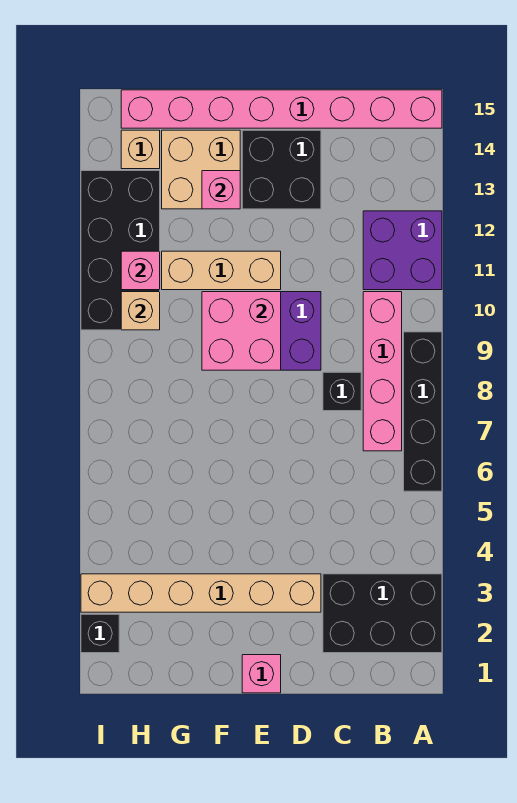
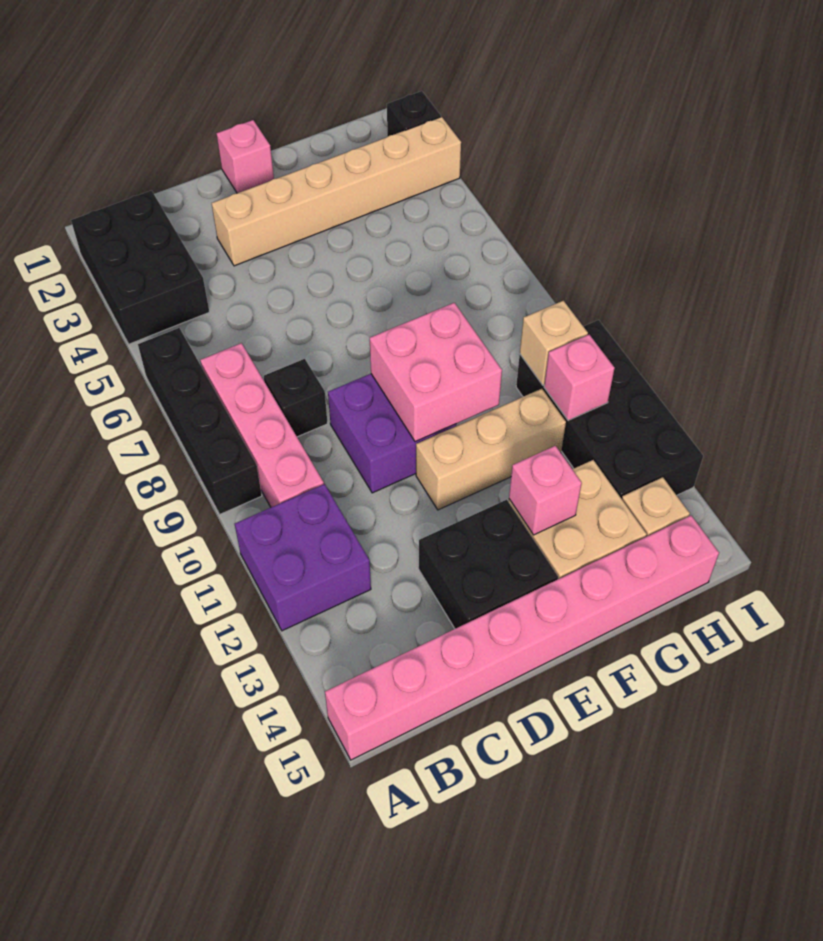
black brick A2:C3 level 1 -> black brick A2:B4 level 1

